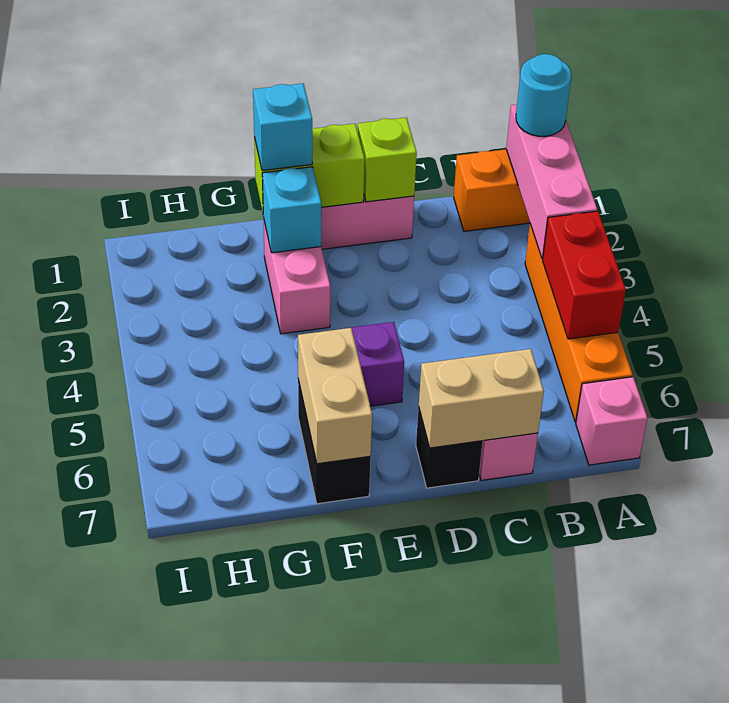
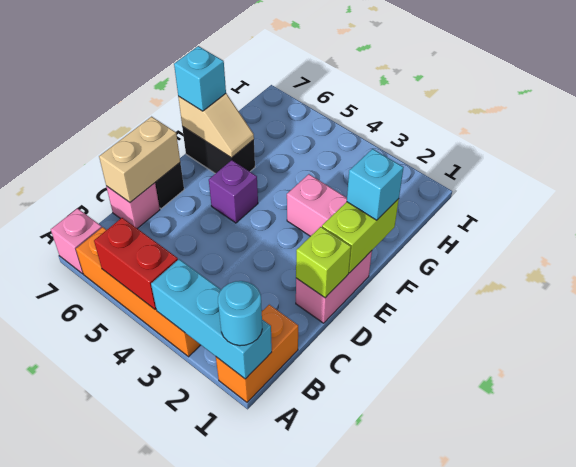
pink brick A1:A3 level 2 -> cyan brick A1:A3 level 2
cyan brick F2 level 2 -> cyan brick F7 level 3
tan brick F6:F7 level 2 -> tan slope F6:F7 level 2 top 7

